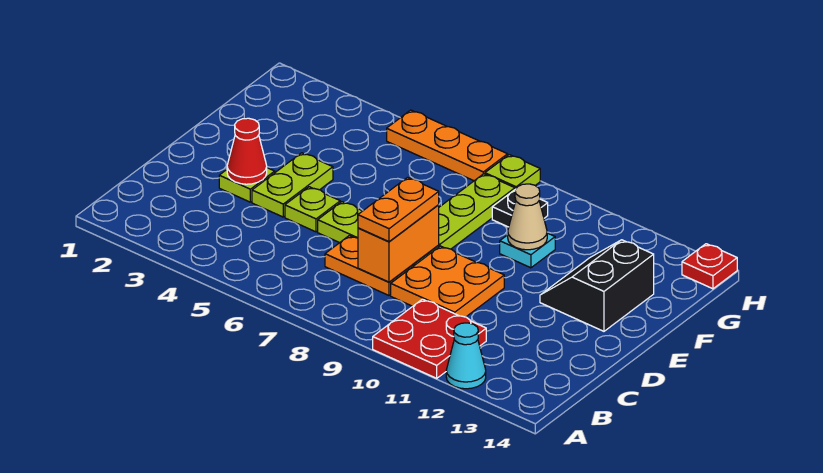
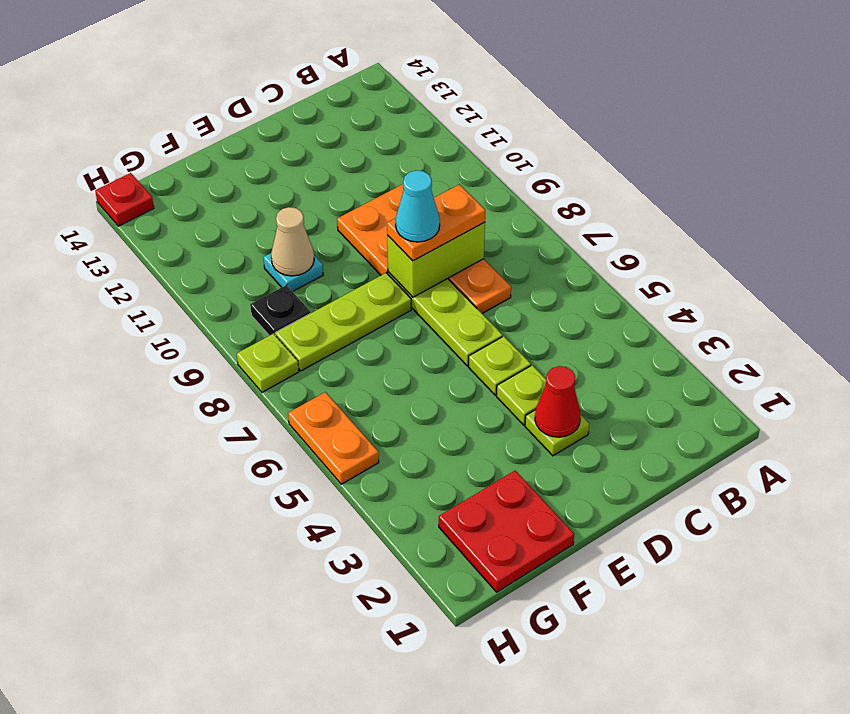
red plate A10:B11 level 1 -> red plate F1:G2 level 1
cyan cone A12 level 1 -> cyan cone D8 level 4
orange brick C8:D8 level 2 -> lime brick C8:D8 level 2
lime plate D4:E4 level 1 -> lime plate D4 level 1
black slope E12:F13 level 1 top 13 -> none
orange plate H5:H7 level 1 -> orange plate H5:H6 level 1

